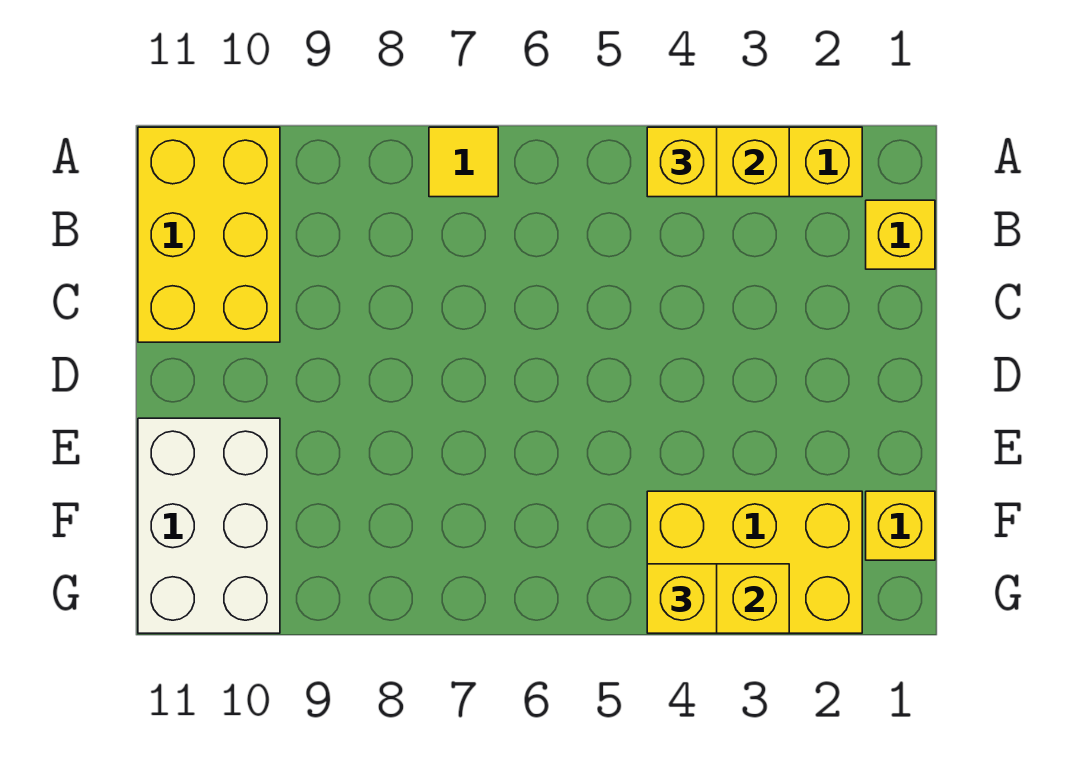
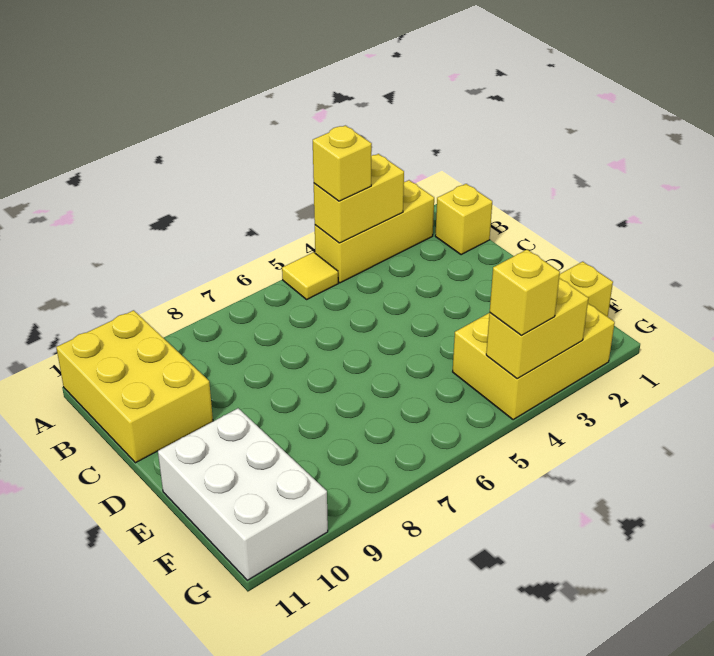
yellow tile A7 level 1 -> yellow tile A5 level 1

